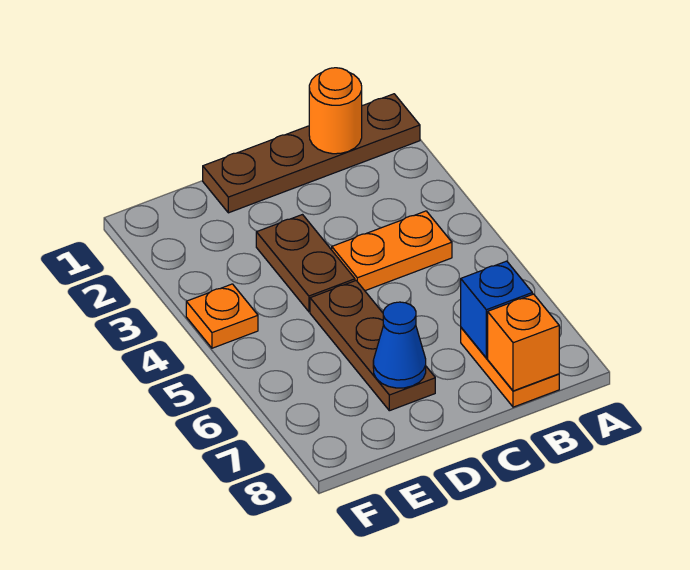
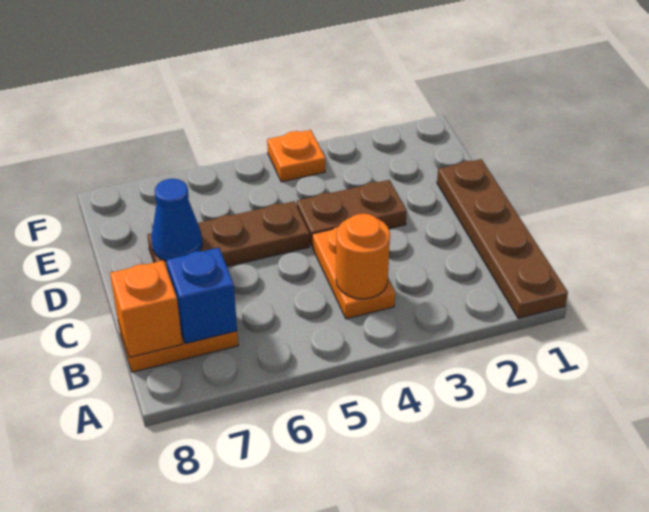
orange round brick B1 level 2 -> orange round brick B4 level 2

